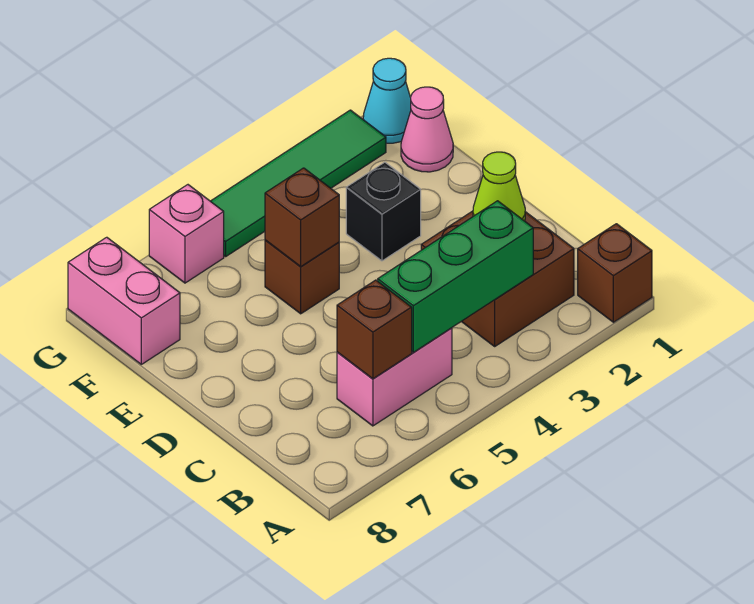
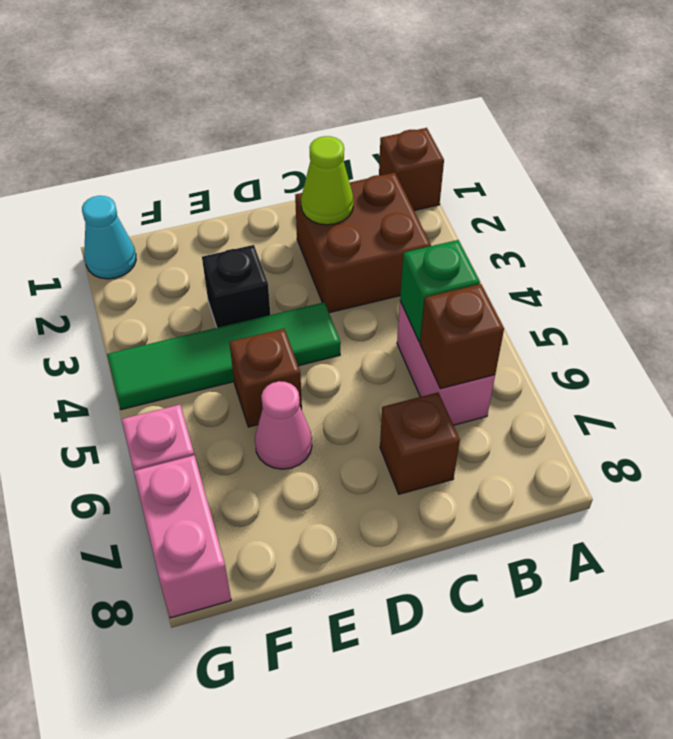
green brick B3:B5 level 2 -> green brick B5 level 2
brown brick E5 level 2 -> brown brick C7 level 1
pink cone F1 level 1 -> pink cone E6 level 1
pink brick F8:G8 level 1 -> pink brick G7:G8 level 1
green tile G2:G5 level 1 -> green tile D4:G4 level 1

